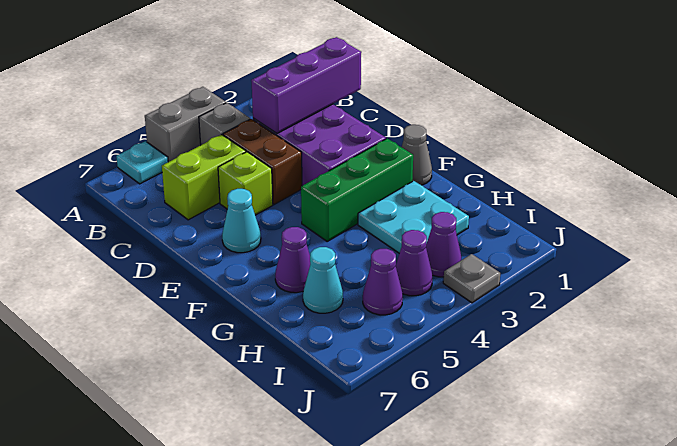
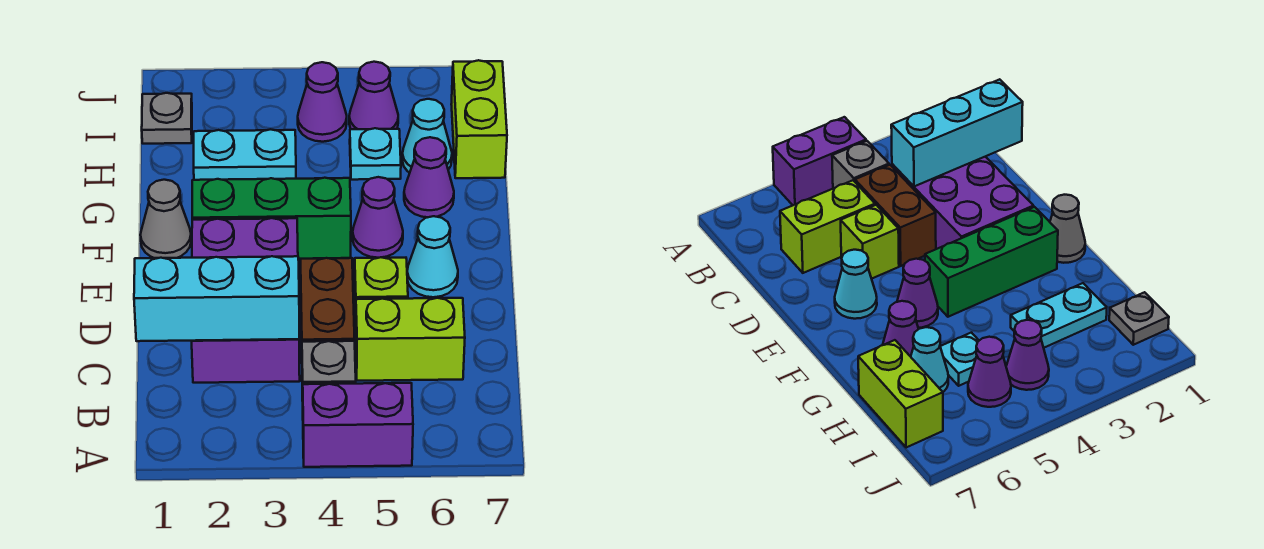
grey brick A4:A5 level 1 -> purple brick A4:A5 level 1
cyan plate A6 level 1 -> cyan plate H5 level 1
purple brick C1:C3 level 2 -> cyan brick C1:C3 level 2
cyan plate G2:H3 level 1 -> cyan plate H2:H3 level 1
none -> lime brick H7:I7 level 1
purple cone I3 level 1 -> purple cone F5 level 1
grey plate J3 level 1 -> grey plate I1 level 1

